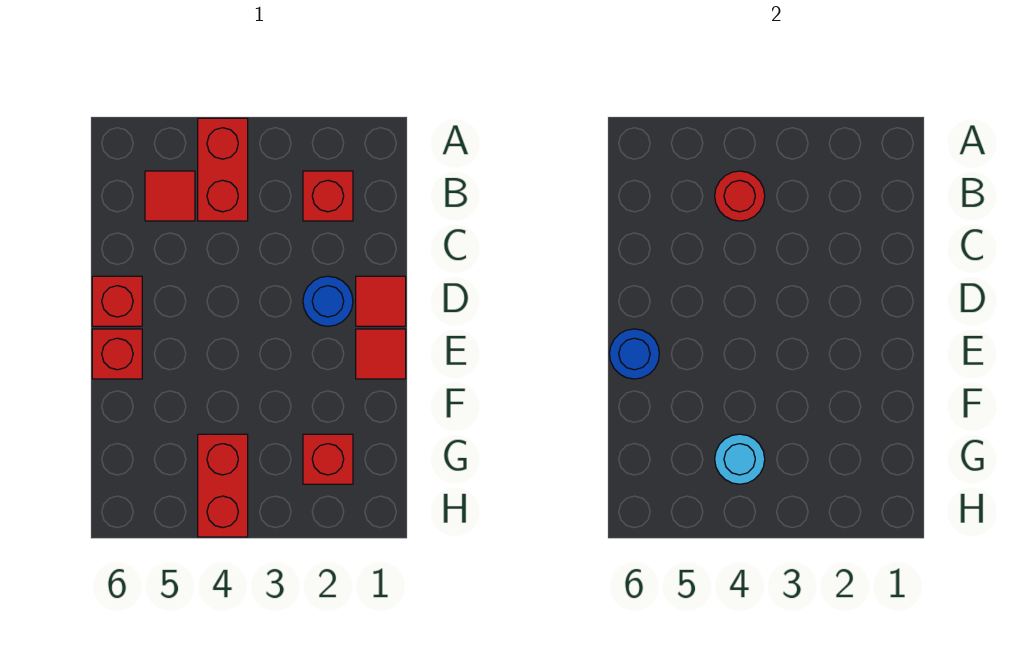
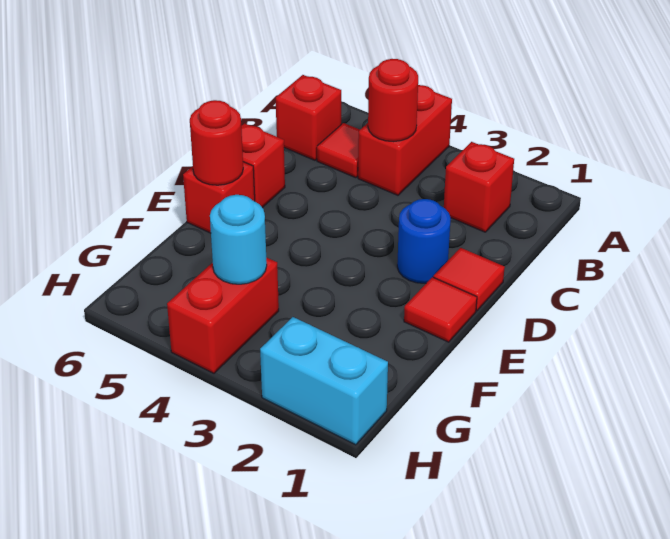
blue round brick E6 level 2 -> red round brick E6 level 2
red brick G2 level 1 -> red brick B6 level 1
none -> cyan brick H1:H2 level 1

